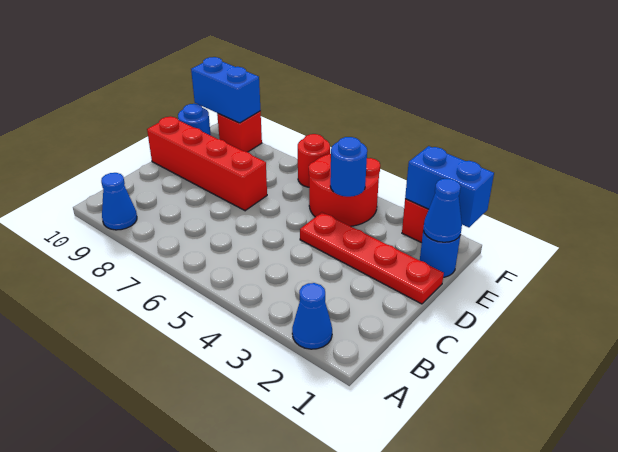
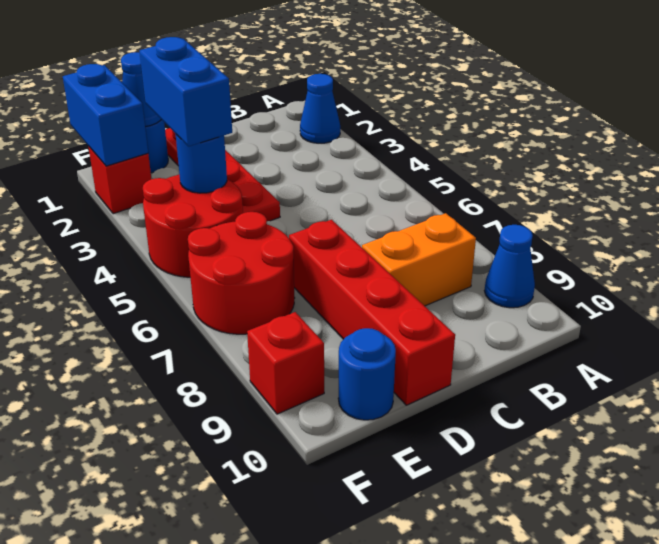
none -> orange brick B8:C8 level 1
red round brick F6 level 1 -> red round brick E6:F7 level 1
blue brick F9:F10 level 2 -> blue brick E3:E4 level 3

